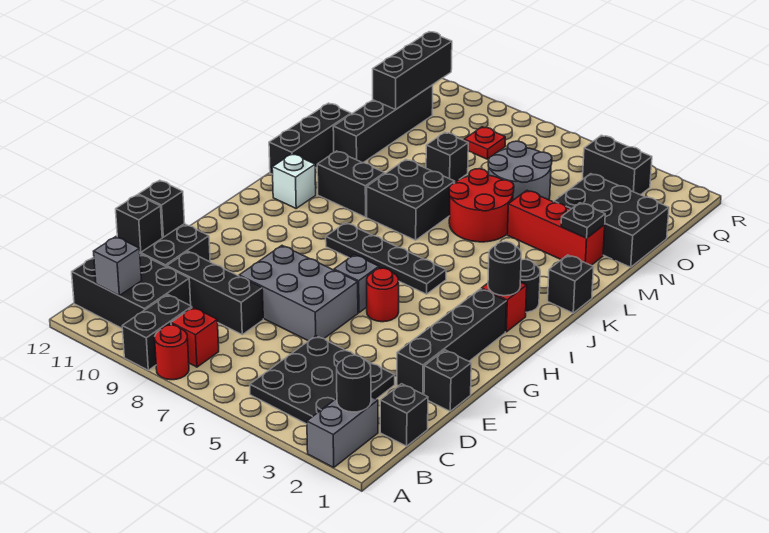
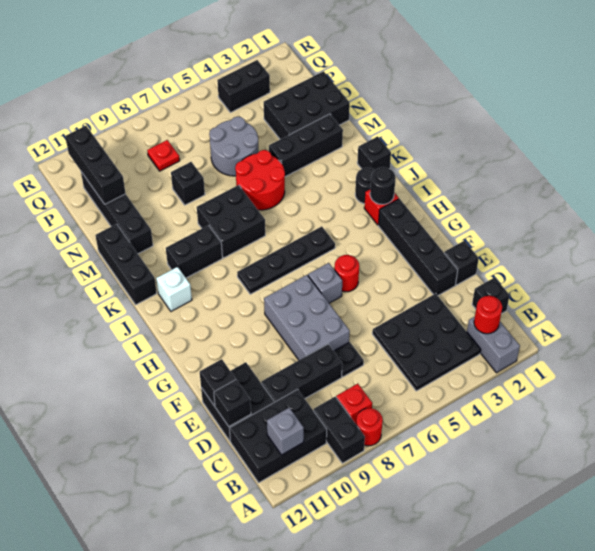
black round brick B2 level 2 -> red round brick B2 level 2
grey brick E6:F8 level 1 -> grey brick E7:G8 level 1
red brick M2:M4 level 1 -> black brick M2:M4 level 1
black plate M2 level 2 -> black plate D7 level 1

